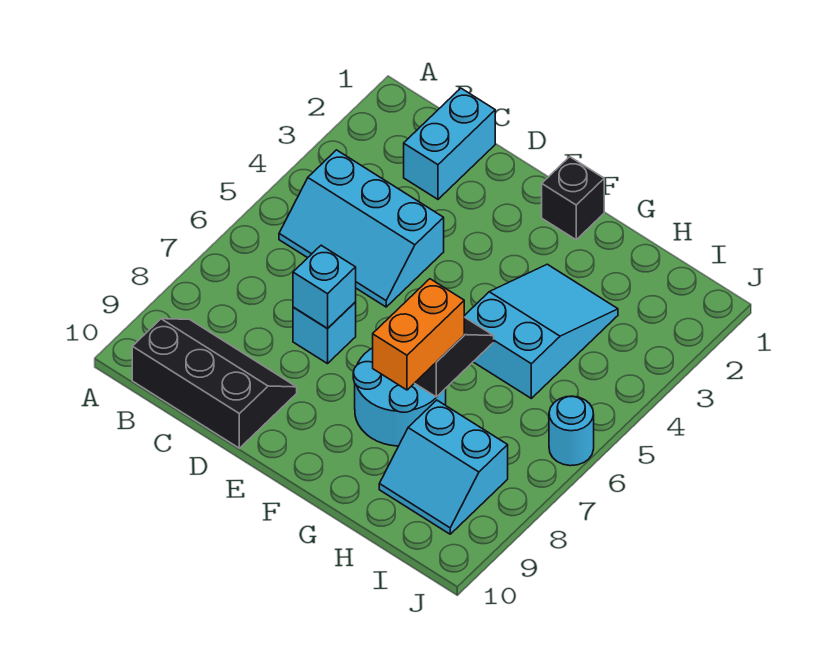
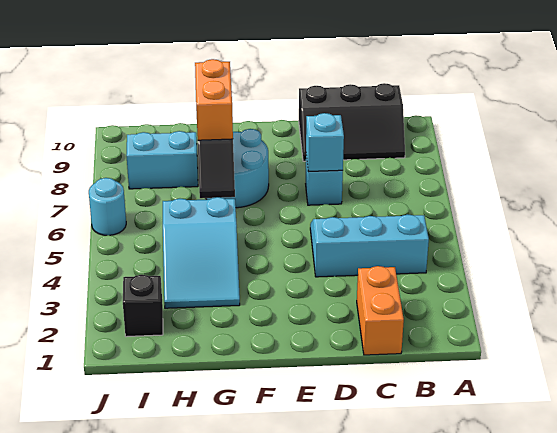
cyan brick C1:C2 level 1 -> orange brick C1:C2 level 1
black brick F1 level 1 -> black brick I2 level 1

